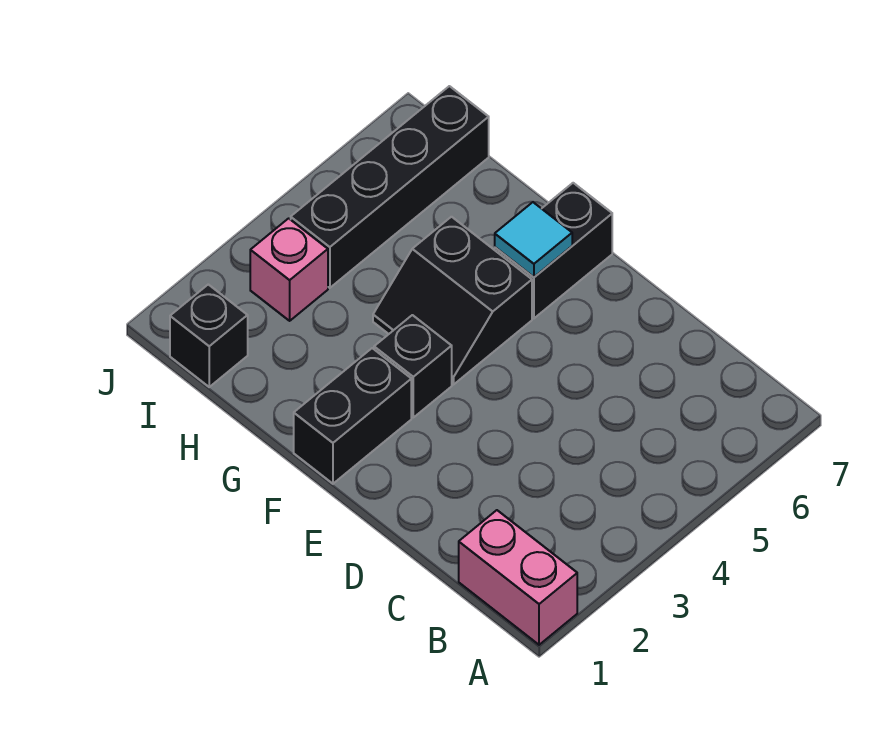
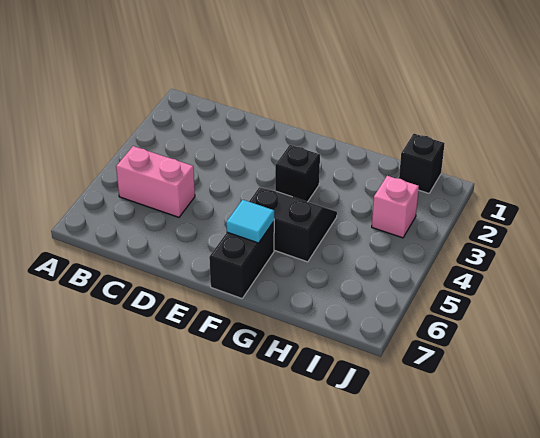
pink brick A1:B1 level 1 -> pink brick B5:C5 level 1
black brick F1:F2 level 1 -> none
black brick I4:I7 level 1 -> none

